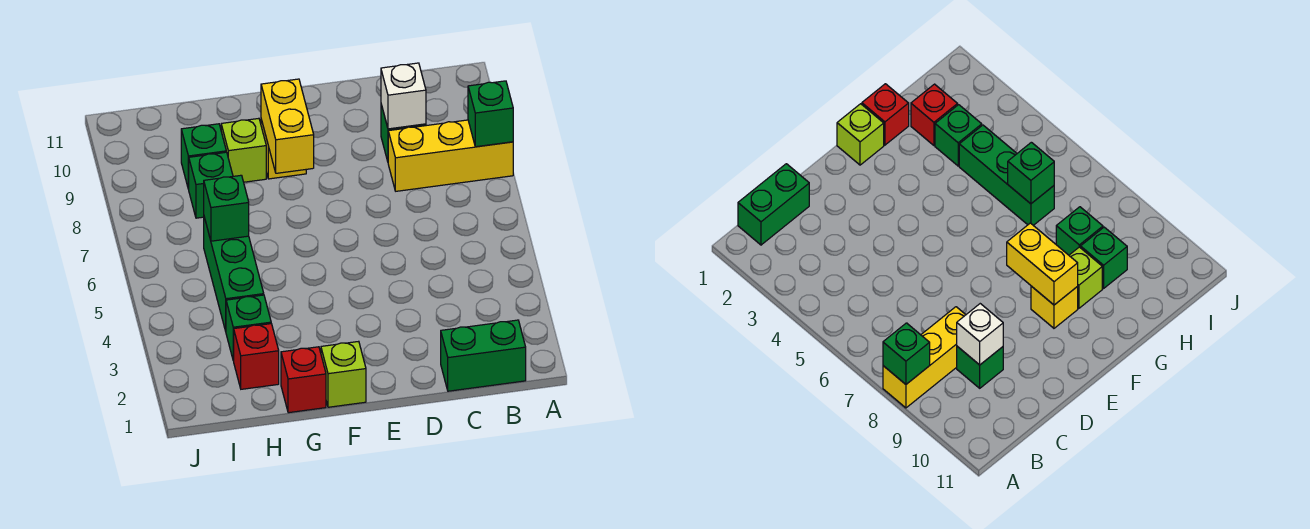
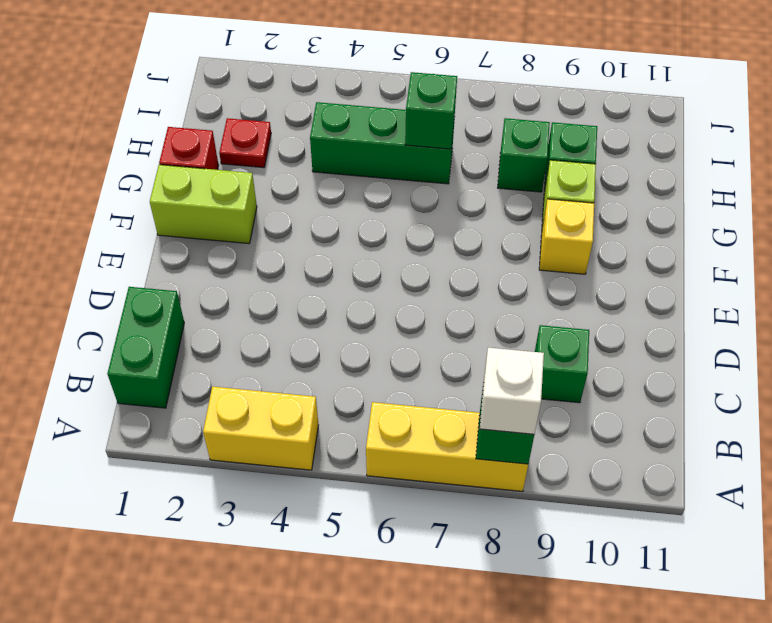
yellow brick A8:C8 level 1 -> yellow brick A6:A8 level 1
white brick C9 level 2 -> white brick A8 level 3
lime brick F1 level 1 -> lime brick F1:F2 level 1
yellow brick F8:F9 level 2 -> yellow brick A3:A4 level 1
red brick H2 level 1 -> red plate H2 level 1
green brick H3 level 1 -> none

